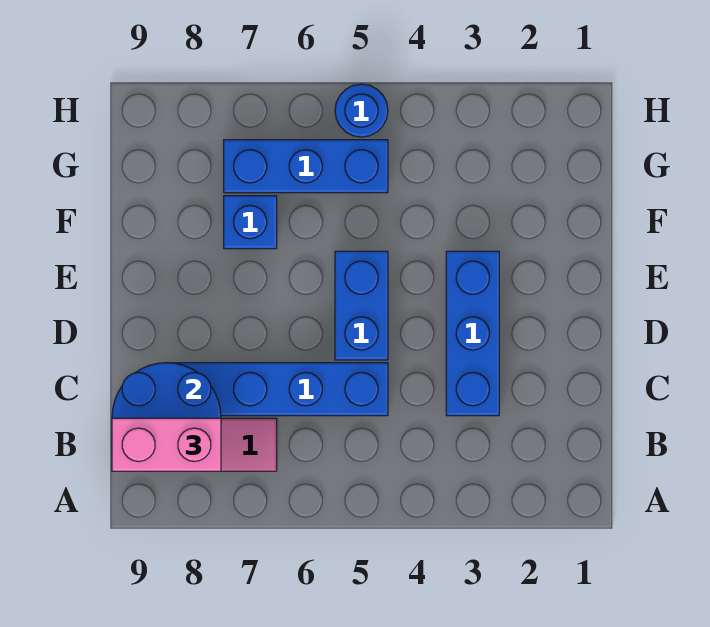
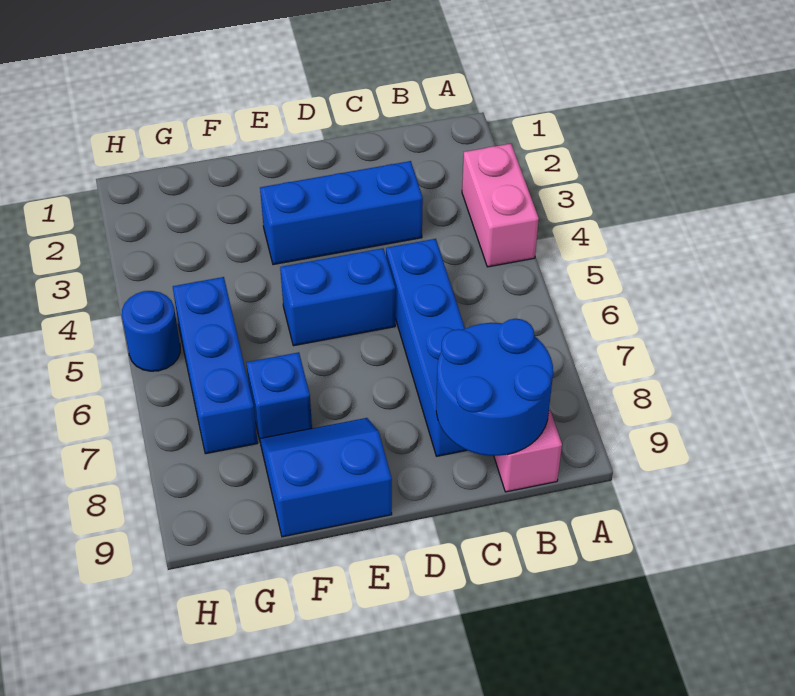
pink brick B8:B9 level 3 -> pink brick A3:A4 level 1
none -> blue slope E8:F9 level 1 top 9

